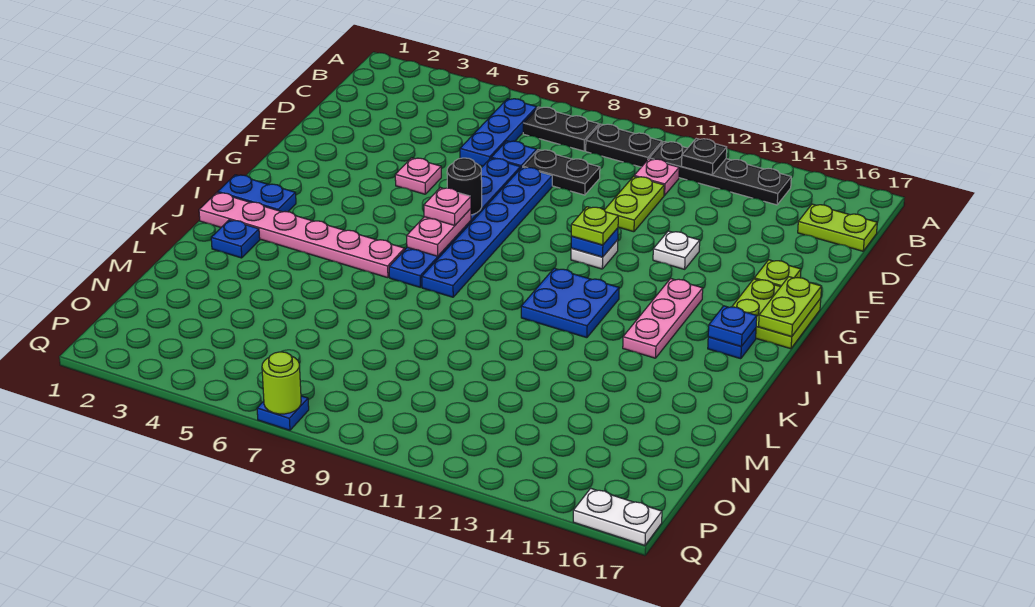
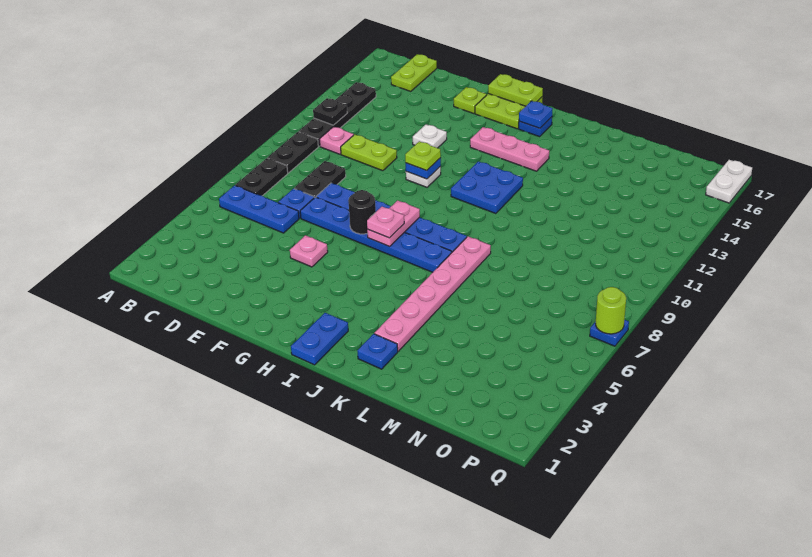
pink plate H7:I7 level 2 -> pink plate H7:H8 level 2
pink plate J1:J6 level 1 -> pink plate K3:K8 level 1

